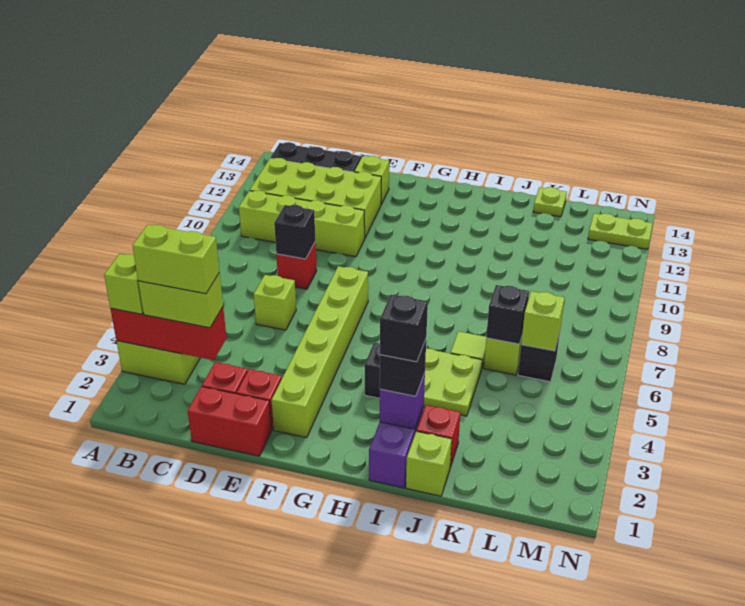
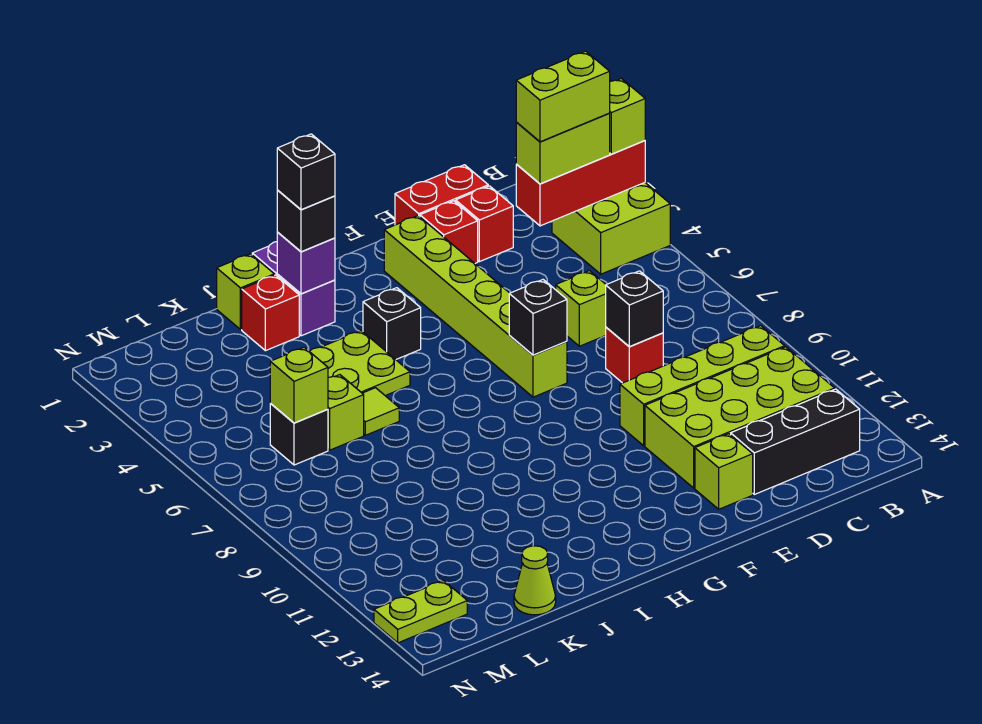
black brick K6 level 2 -> black brick F7 level 2
lime plate K14 level 1 -> lime cone K14 level 1

